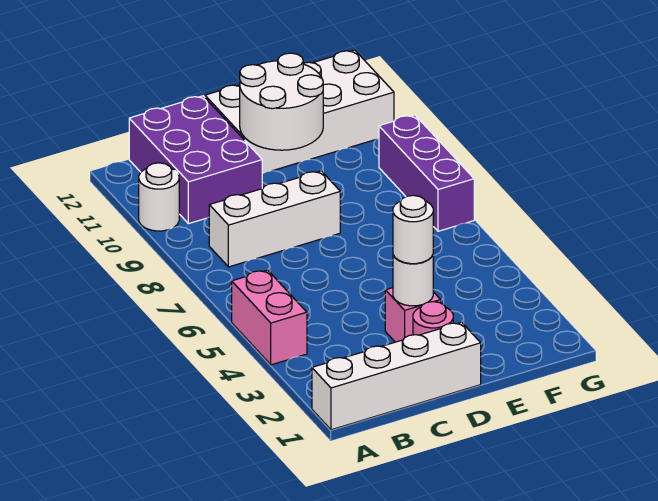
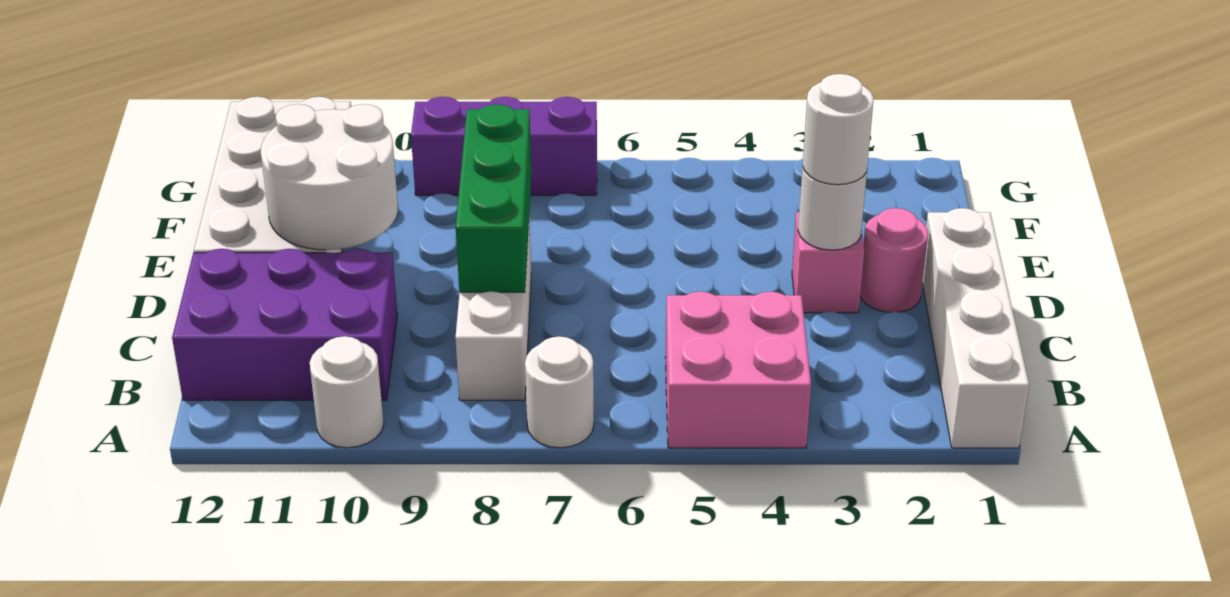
pink brick A4:A5 level 1 -> pink brick A4:B5 level 1
none -> white round brick A7 level 1
none -> green brick C8:E8 level 2

